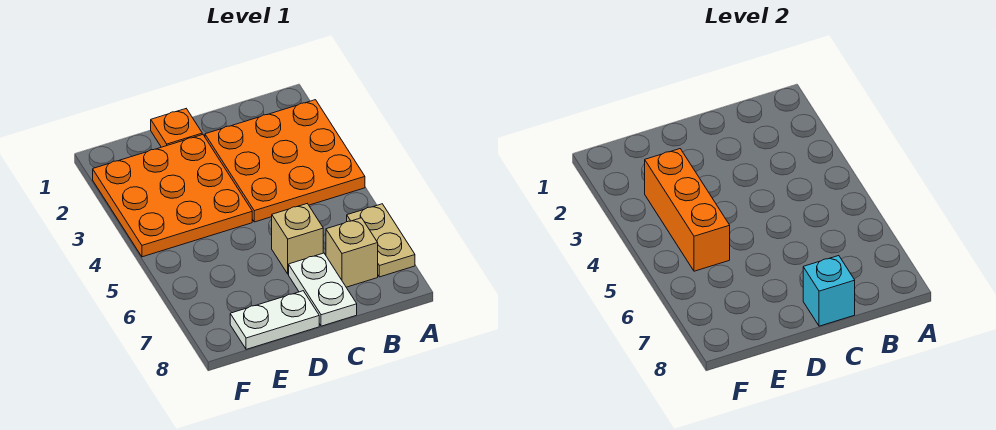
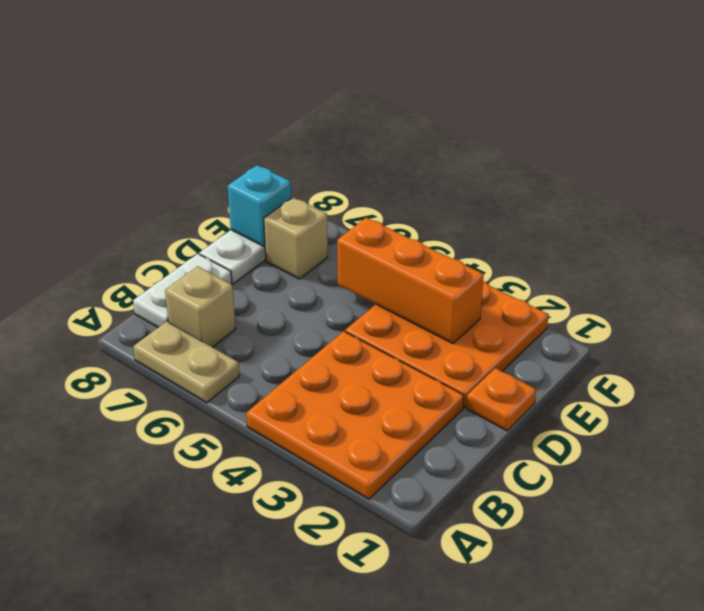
tan brick C6 level 1 -> tan brick E7 level 1
white plate C7:C8 level 1 -> white plate B8:C8 level 1
cyan brick C8 level 2 -> cyan brick E8 level 2

